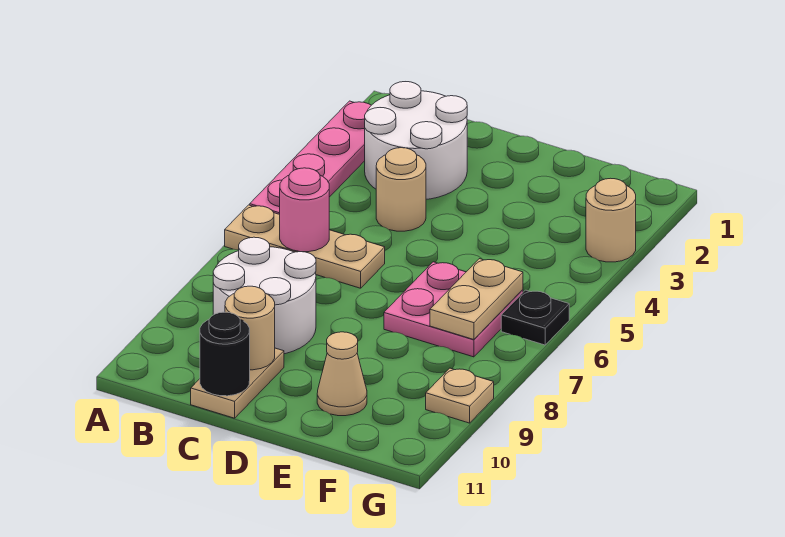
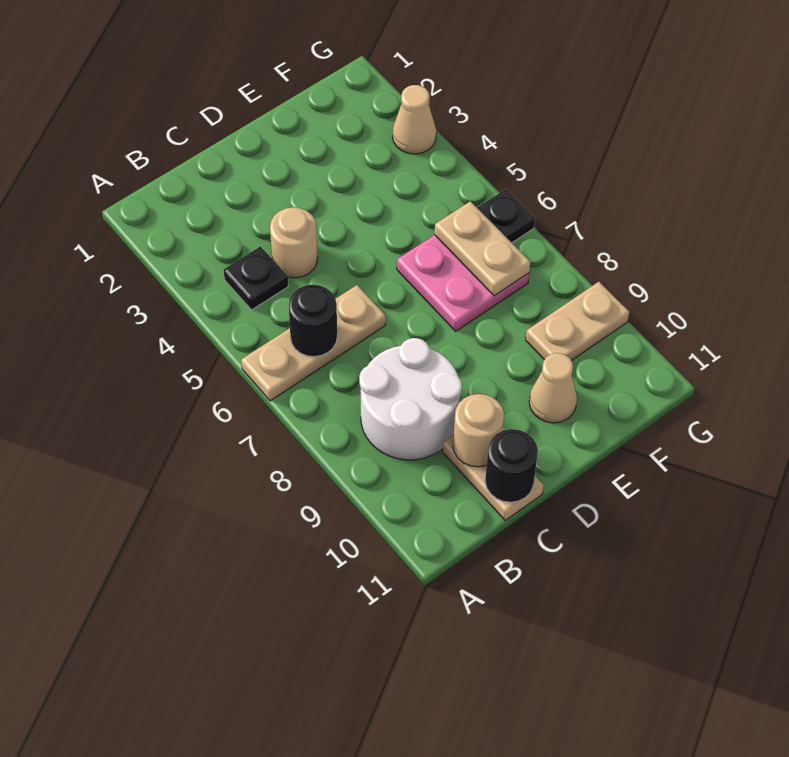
pink plate A2:A5 level 1 -> none
white round brick B2:C3 level 1 -> none
none -> black plate B4 level 1
pink round brick B6 level 2 -> black round brick B6 level 2
tan round brick G3 level 1 -> tan cone G3 level 1
tan plate G9 level 1 -> tan plate F9:G9 level 1

